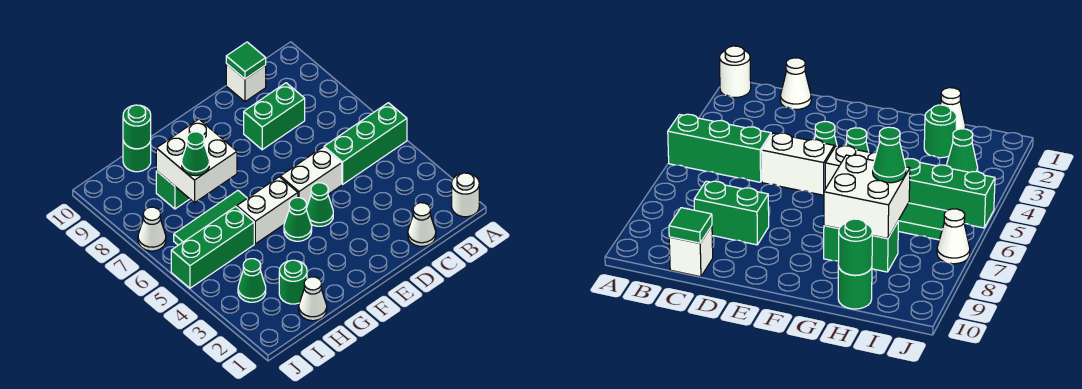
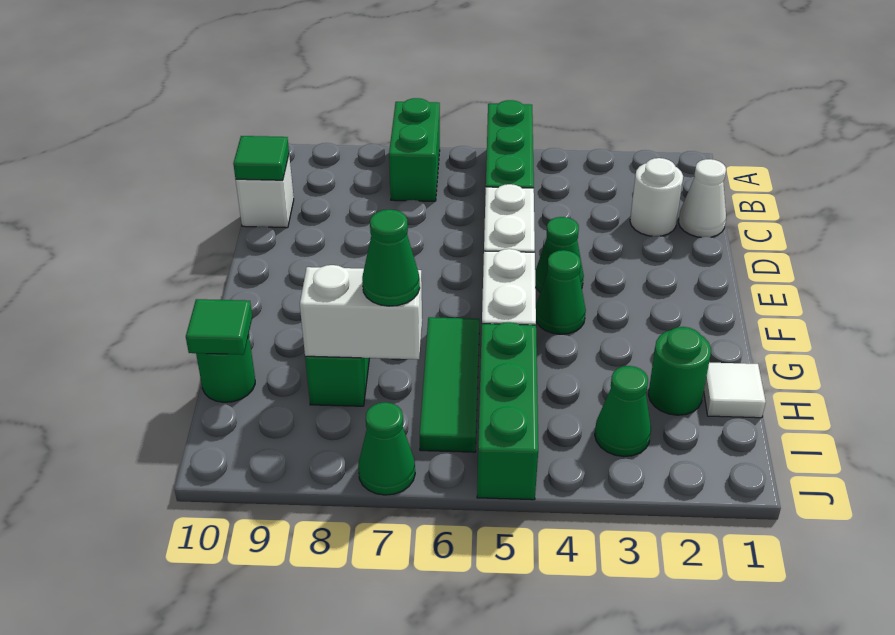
white round brick A1 level 1 -> white round brick C2 level 1
green brick C8:D8 level 1 -> green brick A7:B7 level 1
white brick G7:H8 level 2 -> white brick H7:H8 level 2
white cone H1 level 1 -> white tile H1 level 1
green round brick H10 level 2 -> green tile H10 level 2
white cone J7 level 1 -> green cone J7 level 1

